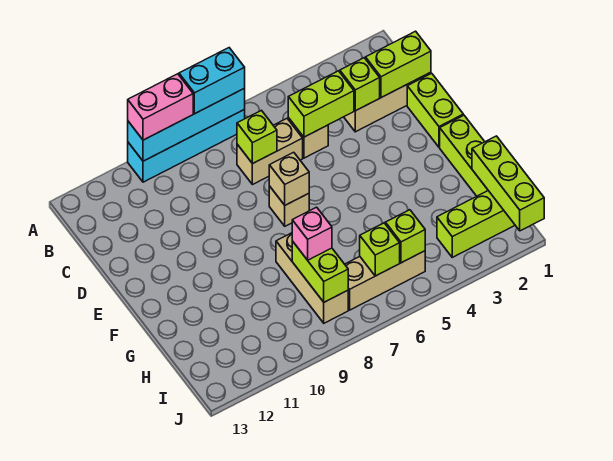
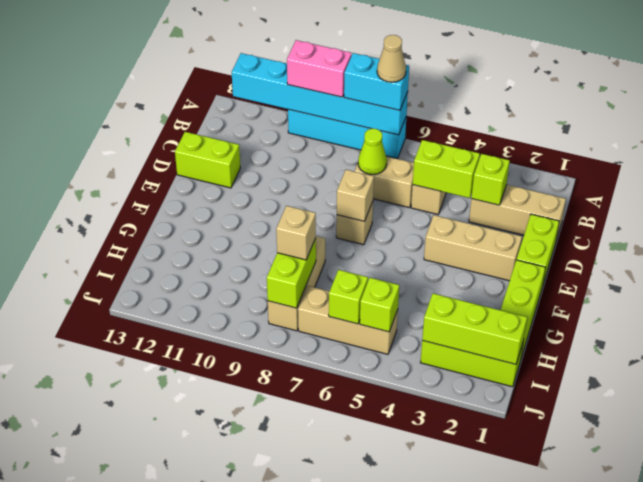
cyan brick A7:A10 level 2 -> cyan brick A7:A12 level 2
none -> tan cone A7 level 4
lime brick C1:C2 level 2 -> lime brick D12:D13 level 1
lime brick C7 level 2 -> lime cone C7 level 2
none -> tan brick E2:E4 level 1
lime brick H1:J1 level 2 -> lime brick I1:I3 level 2
pink brick H8 level 3 -> tan brick H8 level 3

